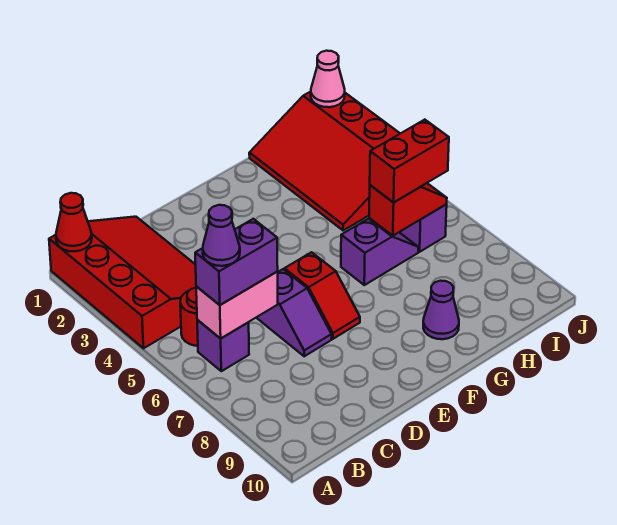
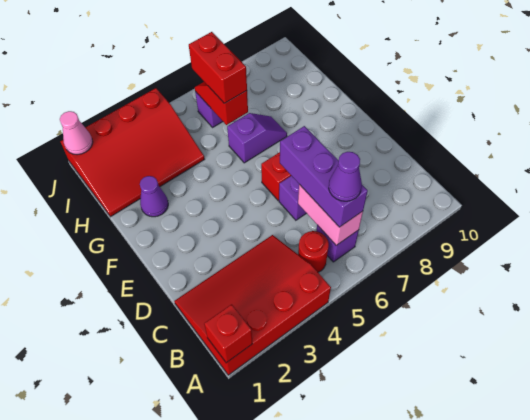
red cone A1 level 2 -> red brick A1 level 2
purple brick B6:C6 level 3 -> purple brick B6:D6 level 3
purple slope G6:H6 level 1 top G -> purple slope G6:G7 level 1 top 6
purple cone G9 level 1 -> purple cone G2 level 1

